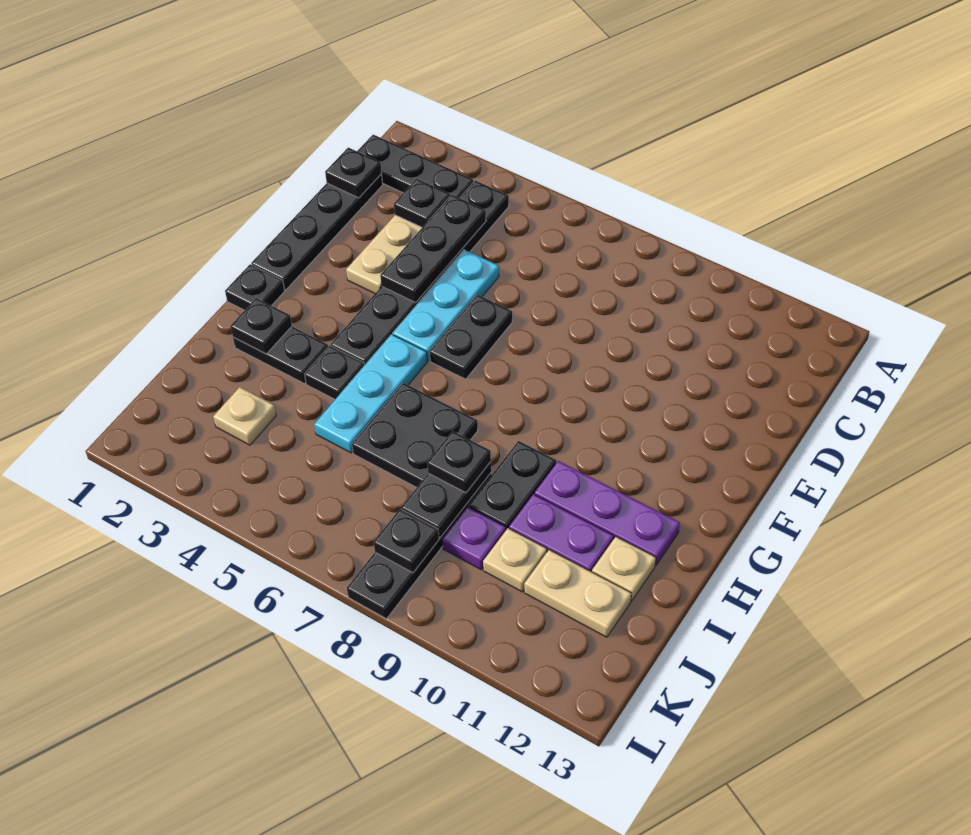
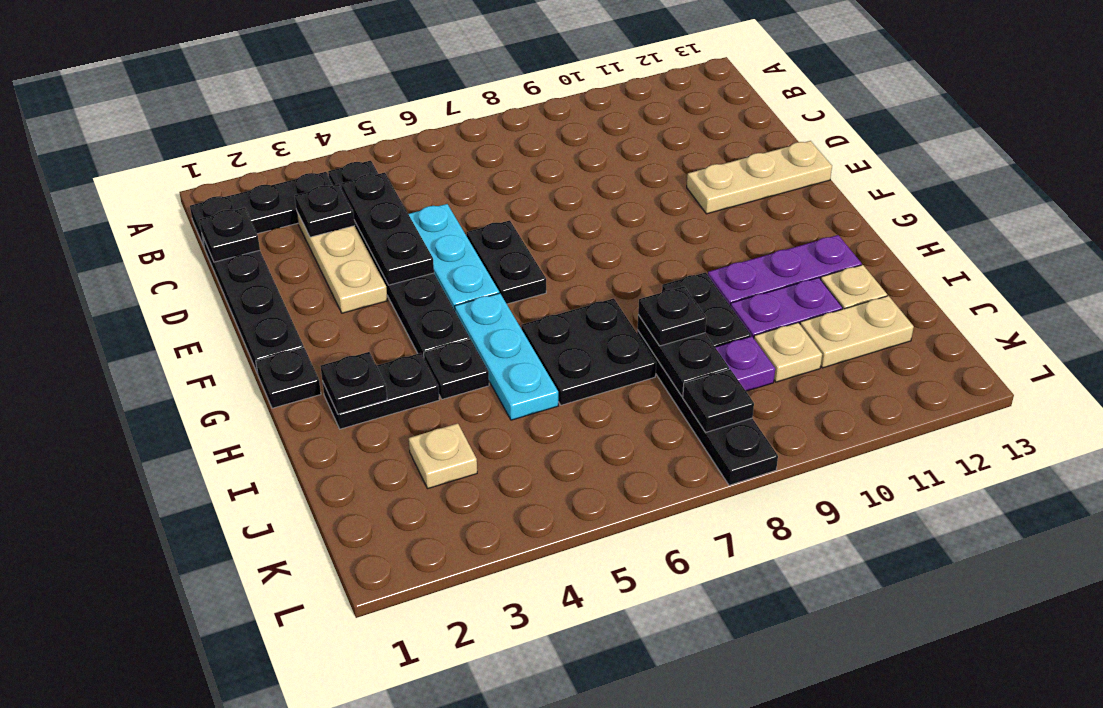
none -> tan plate E11:E13 level 1

